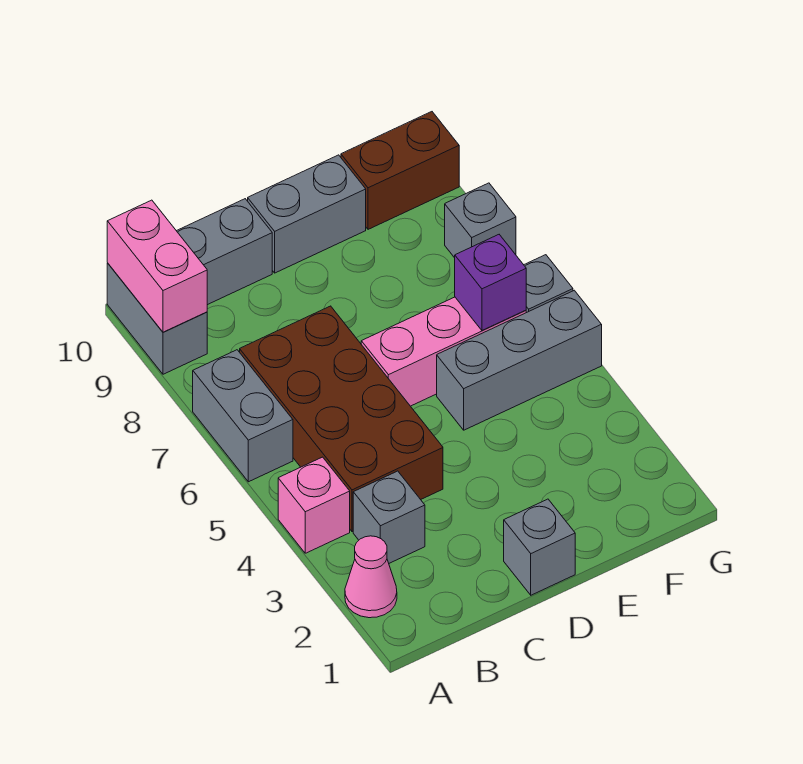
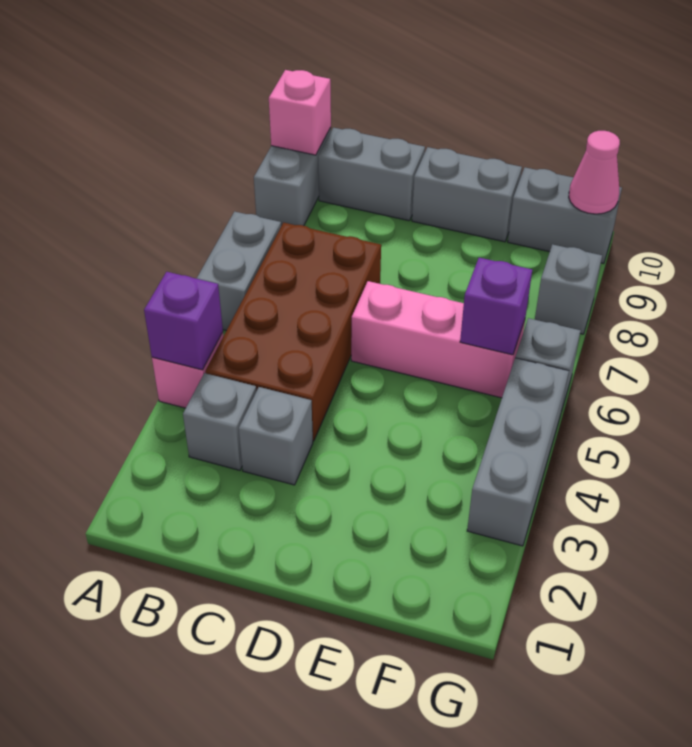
pink cone A2 level 1 -> pink cone G10 level 2
none -> purple brick A4 level 2
pink brick A9:A10 level 2 -> pink brick A10 level 2
grey brick D1 level 1 -> grey brick C3 level 1
grey brick E5:G5 level 1 -> grey brick G3:G5 level 1
brown brick F10:G10 level 1 -> grey brick F10:G10 level 1

